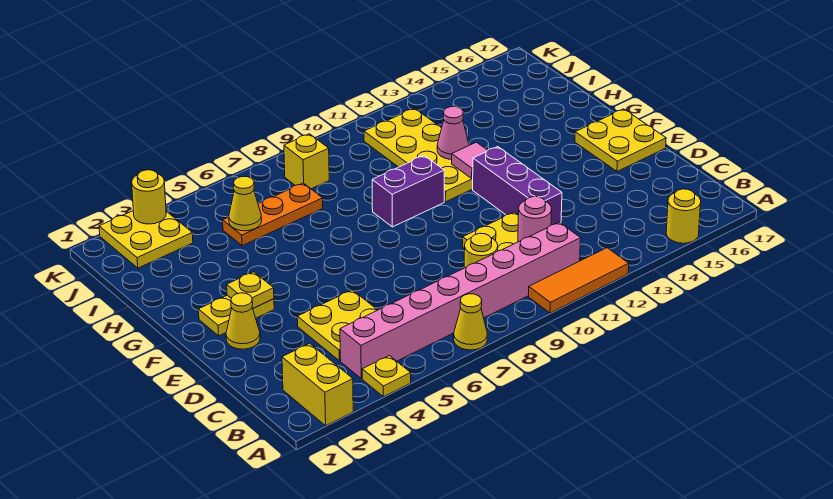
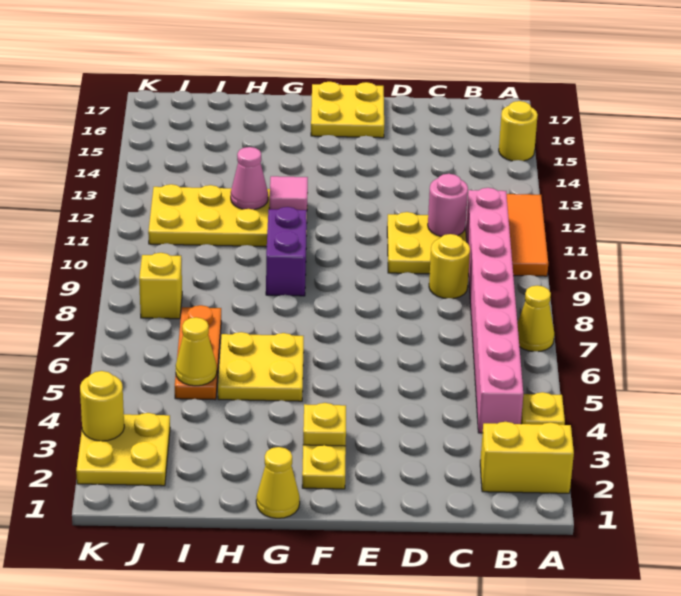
yellow plate C4:D5 level 1 -> yellow plate G5:H6 level 1
purple brick D12:F12 level 1 -> none
yellow cone E2 level 1 -> yellow cone G1 level 1

